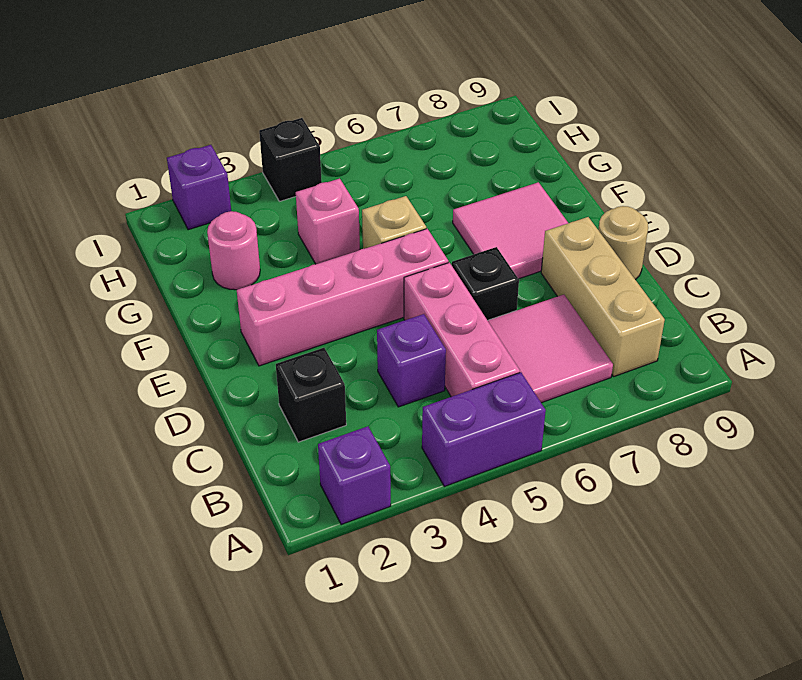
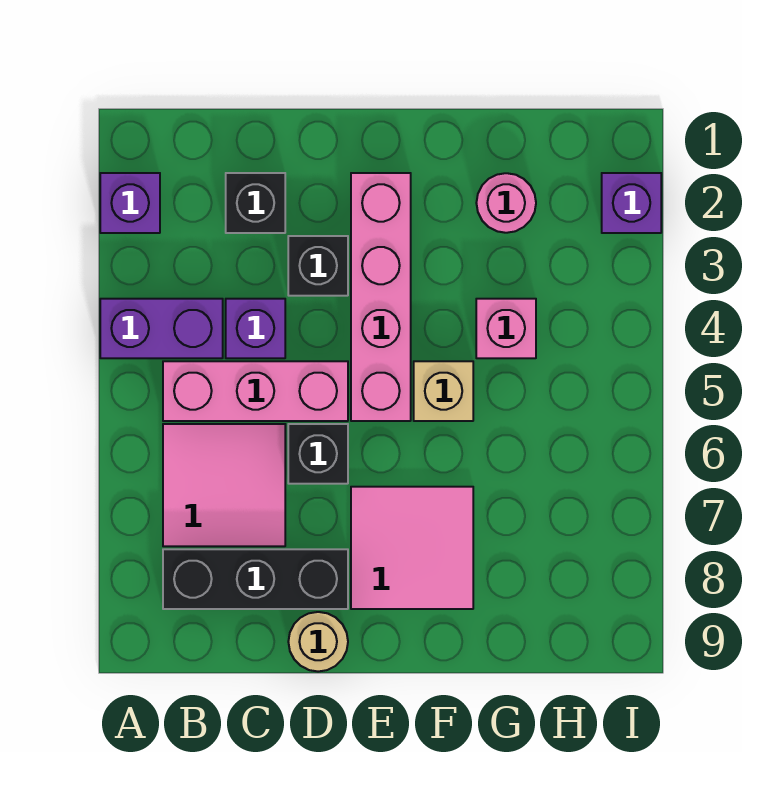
purple brick A4:A5 level 1 -> purple brick A4:B4 level 1
tan brick B8:D8 level 1 -> black brick B8:D8 level 1
black brick I4 level 1 -> black brick D3 level 1

